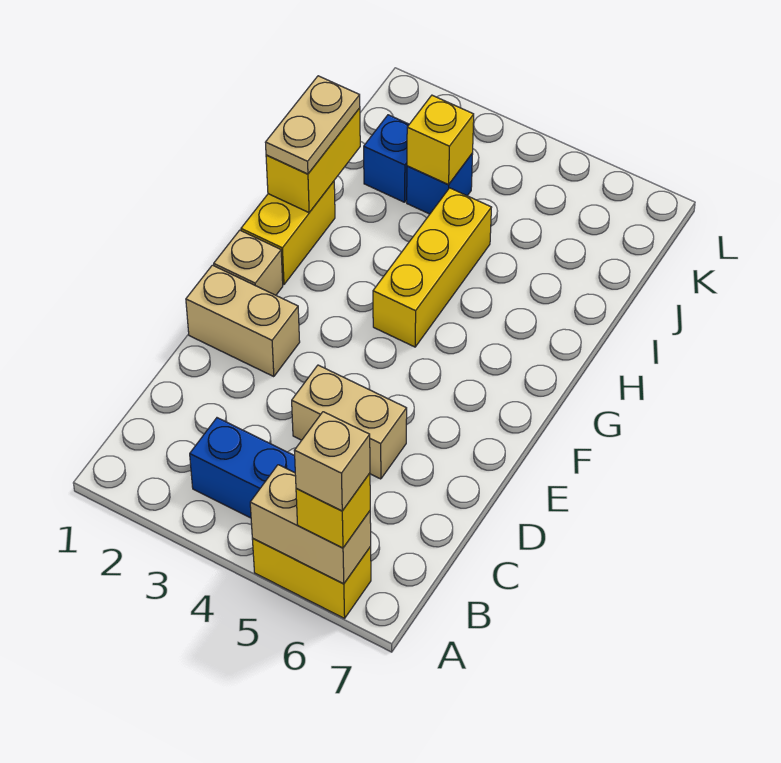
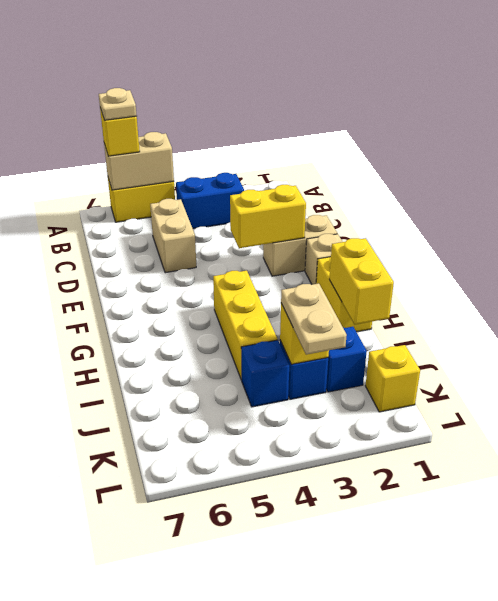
tan brick A6 level 4 -> tan plate A6 level 4
tan brick D4:D5 level 1 -> tan brick C5:D5 level 1
none -> yellow brick E2:E3 level 2
tan plate H1:I1 level 3 -> tan plate J3:K3 level 3
none -> blue brick J4 level 1
none -> yellow brick K1 level 1

